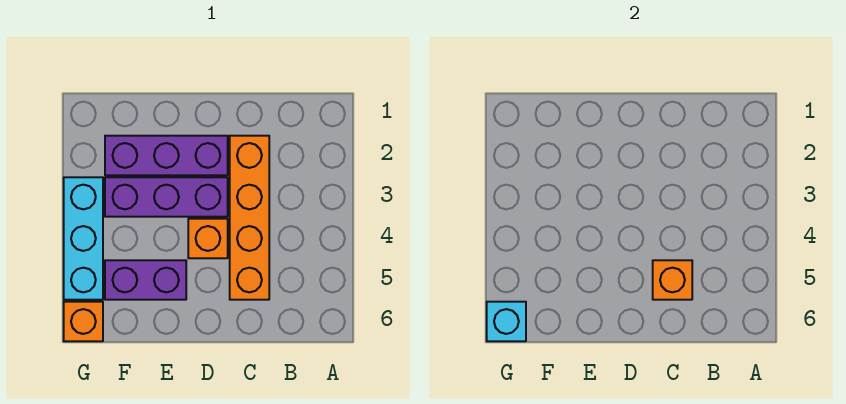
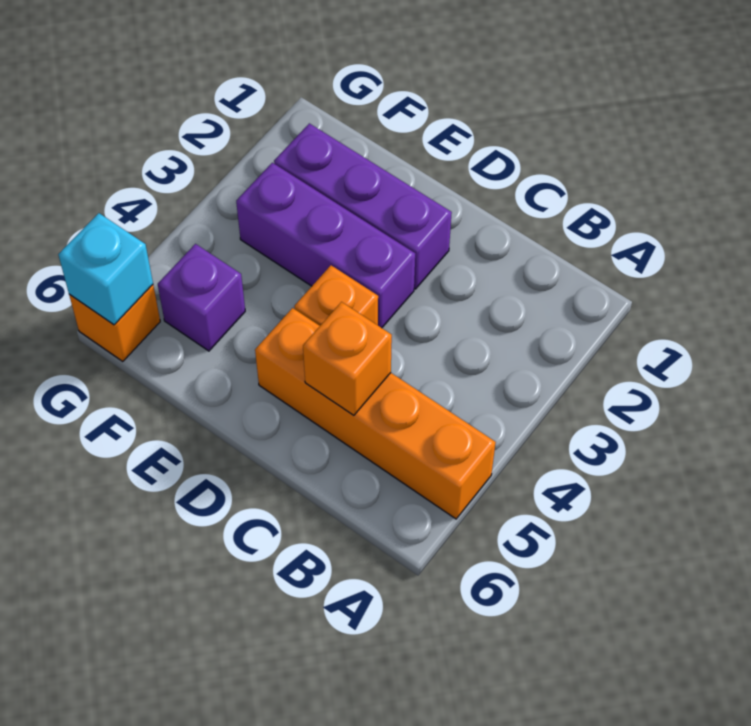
orange brick C2:C5 level 1 -> orange brick A5:D5 level 1
purple brick E5:F5 level 1 -> purple brick F5 level 1
cyan brick G3:G5 level 1 -> none

